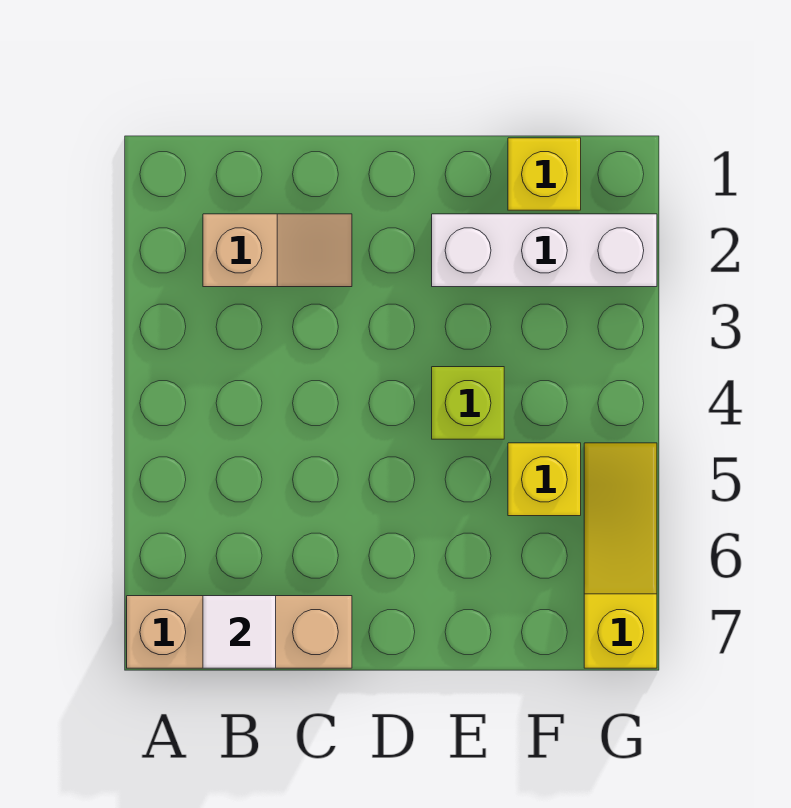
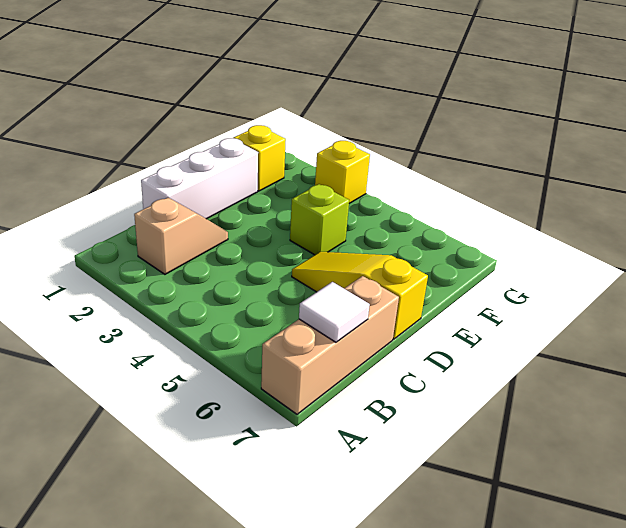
white brick E2:G2 level 1 -> white brick C1:E1 level 1
yellow brick F5 level 1 -> yellow brick G3 level 1
yellow slope G5:G7 level 1 top 7 -> yellow slope D5:D7 level 1 top 7

